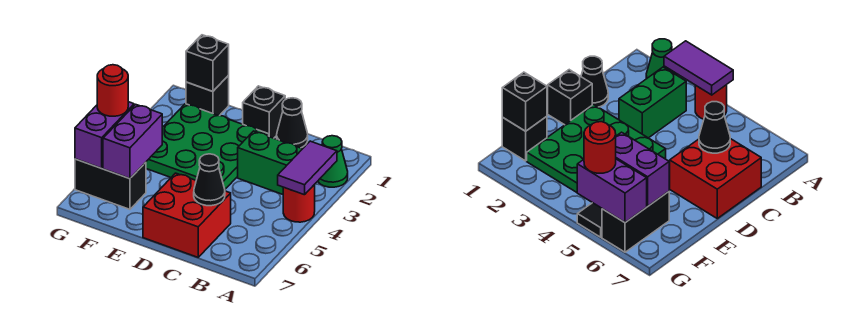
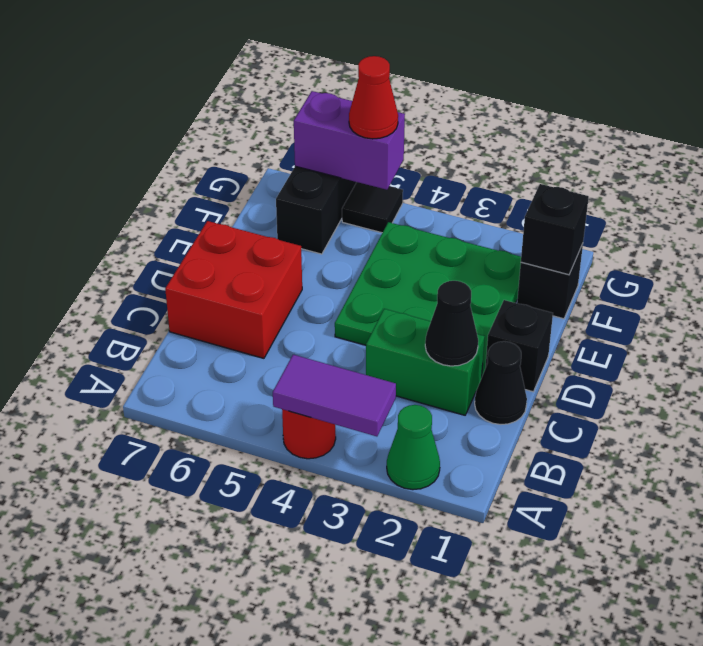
green brick B3:C3 level 1 -> green brick C2:C3 level 1
black cone C6 level 2 -> black cone C2 level 2
purple brick F5:F6 level 2 -> none
red round brick G5 level 3 -> red cone G5 level 3

